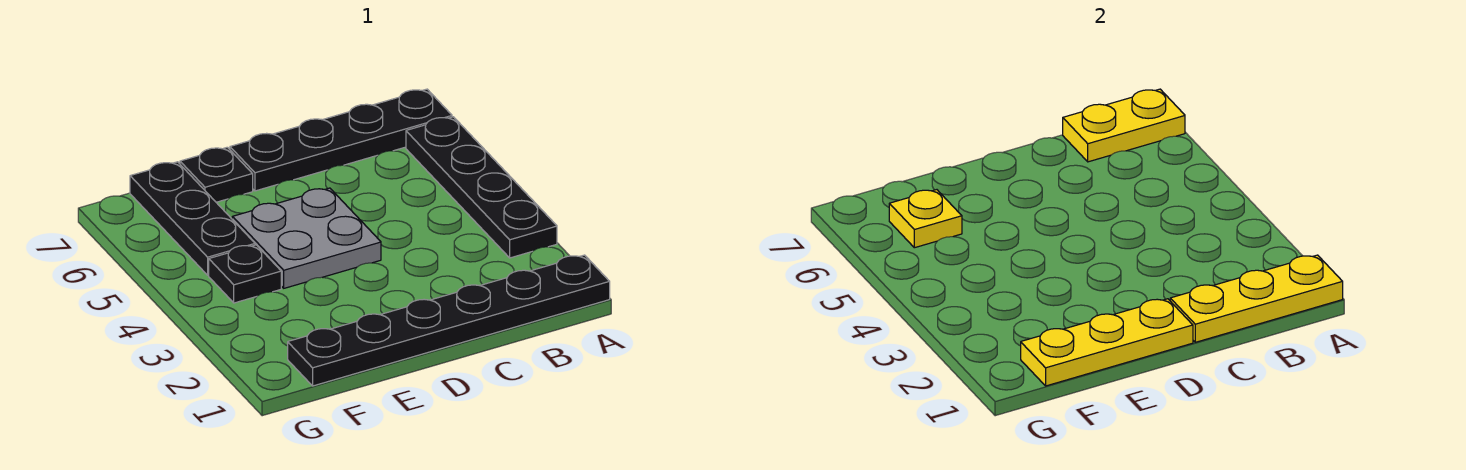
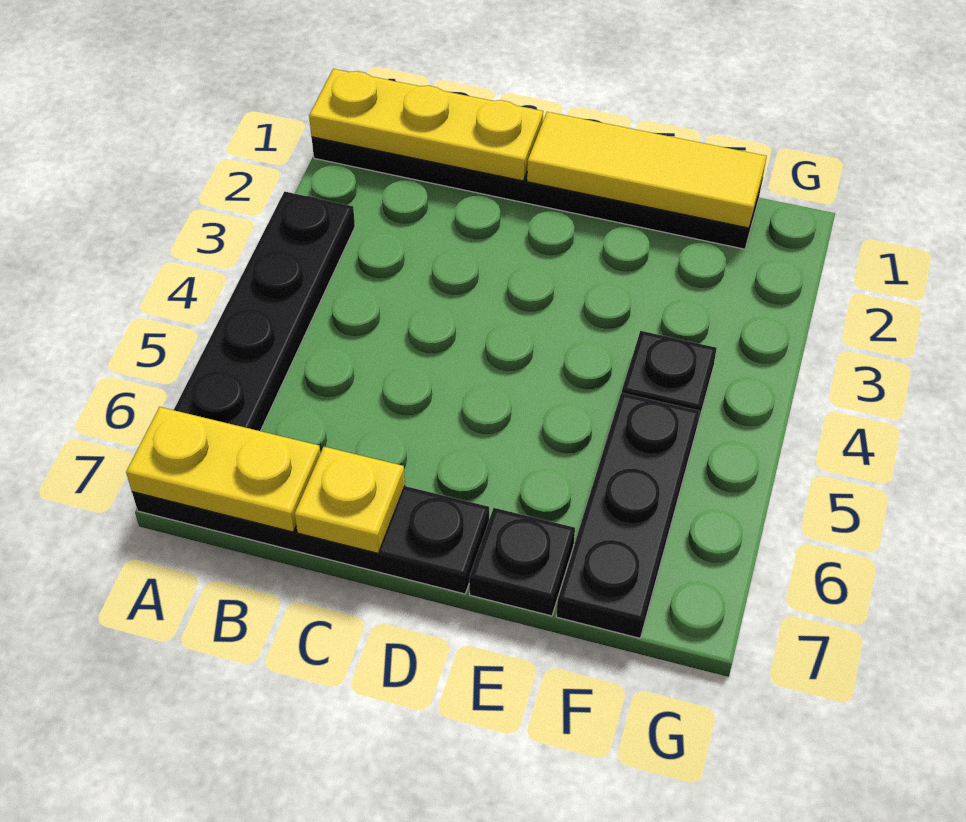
yellow plate D1:F1 level 2 -> yellow tile D1:F1 level 2
grey plate D4:E5 level 1 -> none
yellow plate F6 level 2 -> yellow plate C7 level 2

